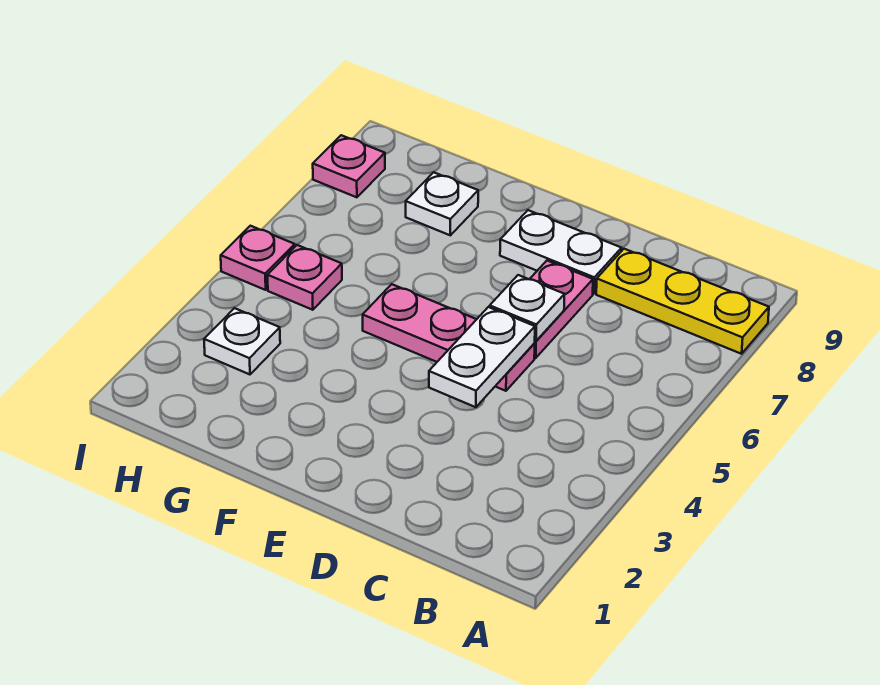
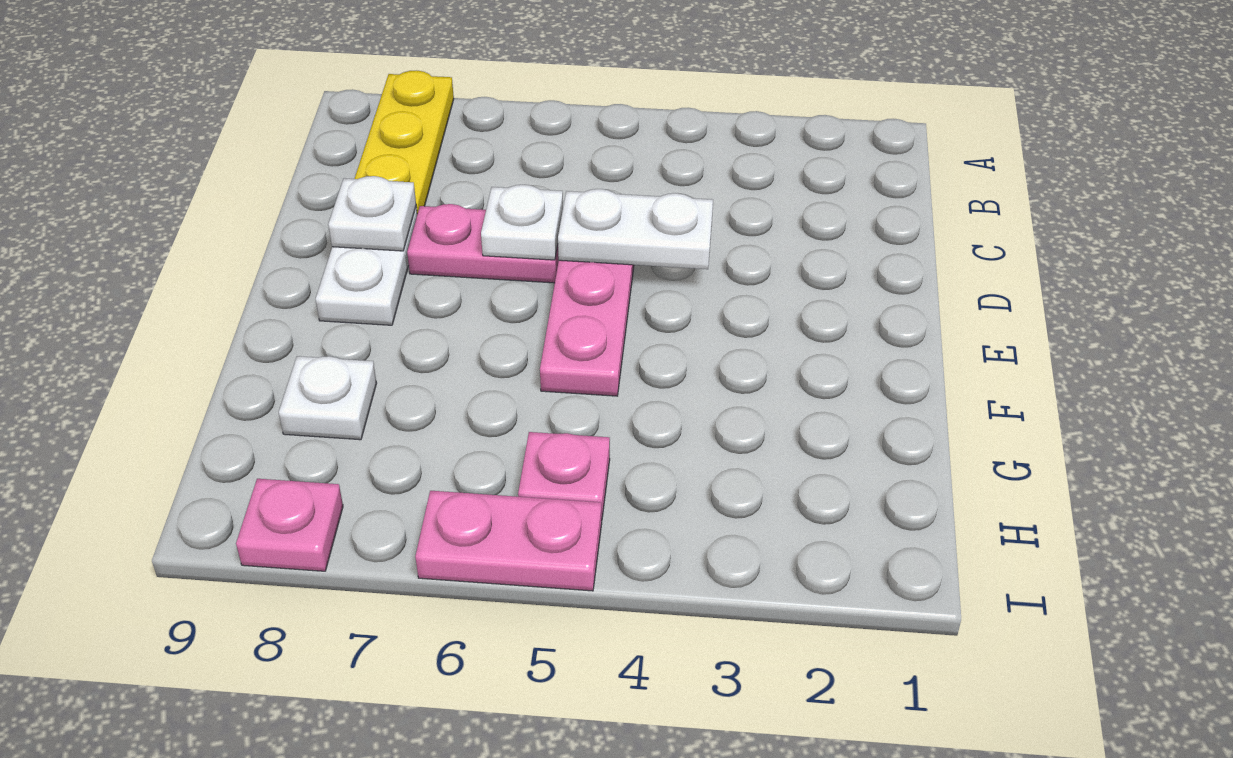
white plate H3 level 1 -> white plate D8 level 2
pink plate I5 level 1 -> pink plate I5:I6 level 1

